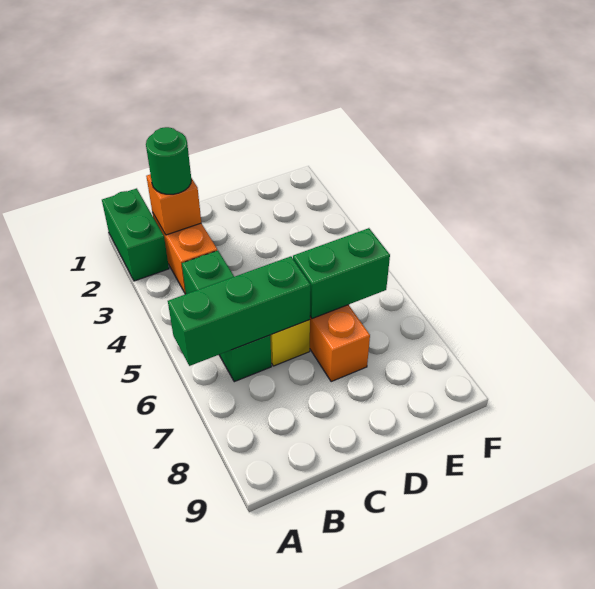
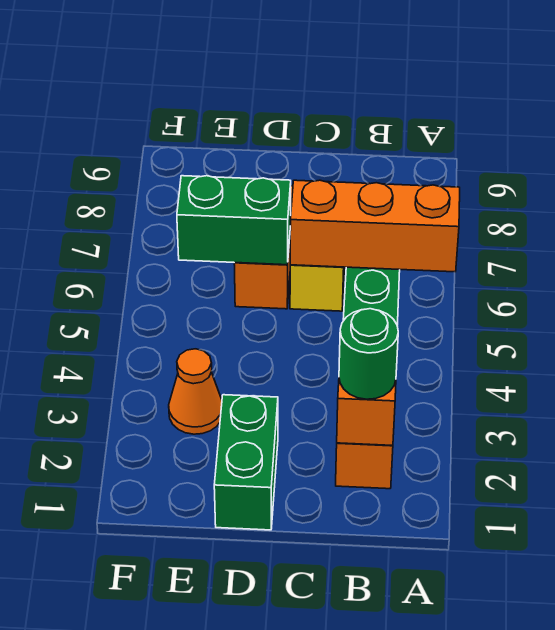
green brick A1:A2 level 1 -> green brick D1:D2 level 1
green brick A6:C6 level 2 -> orange brick A6:C6 level 2
none -> orange cone E3 level 1

